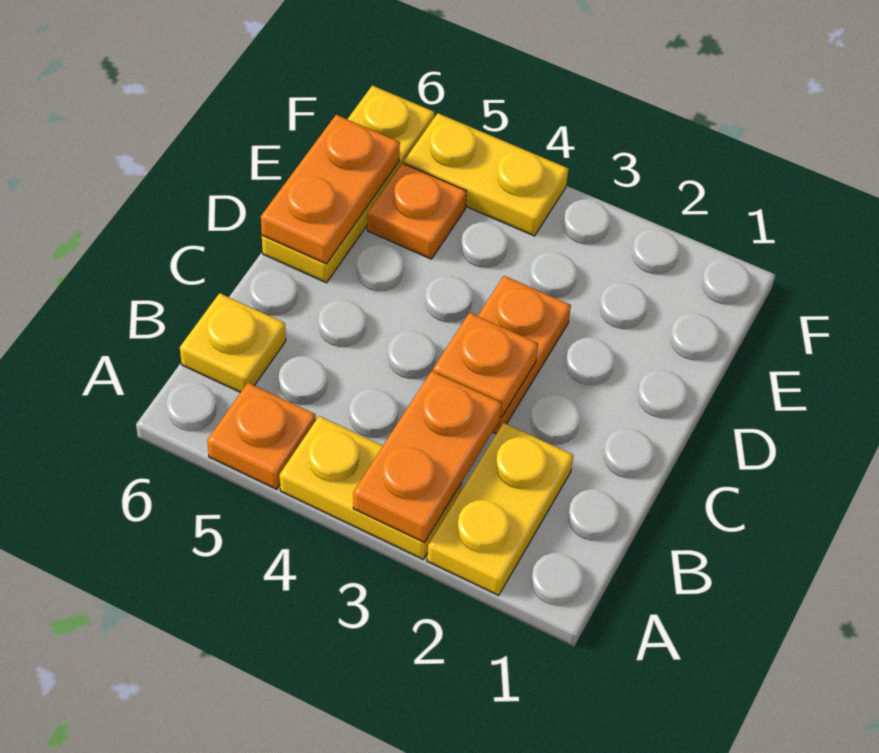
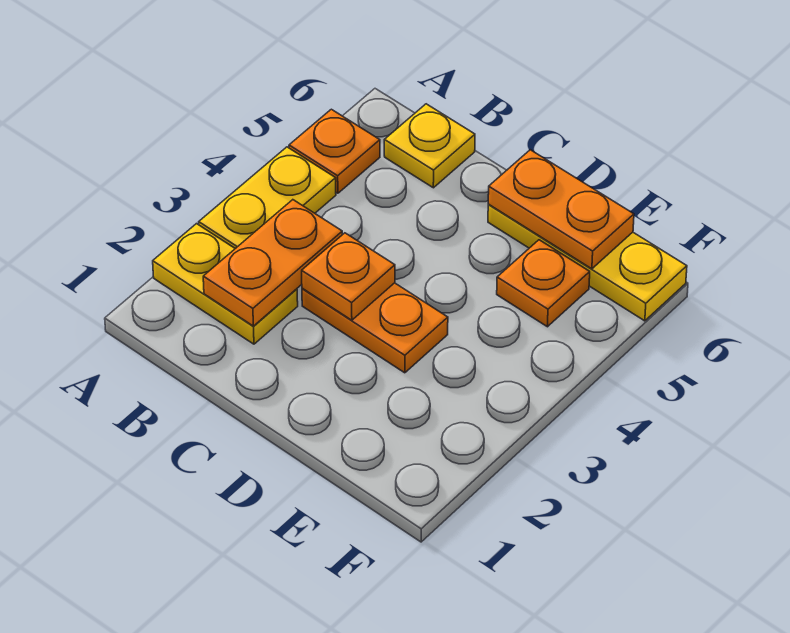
orange plate A3:B3 level 2 -> orange plate B2:B3 level 2
yellow plate F4:F5 level 1 -> none

